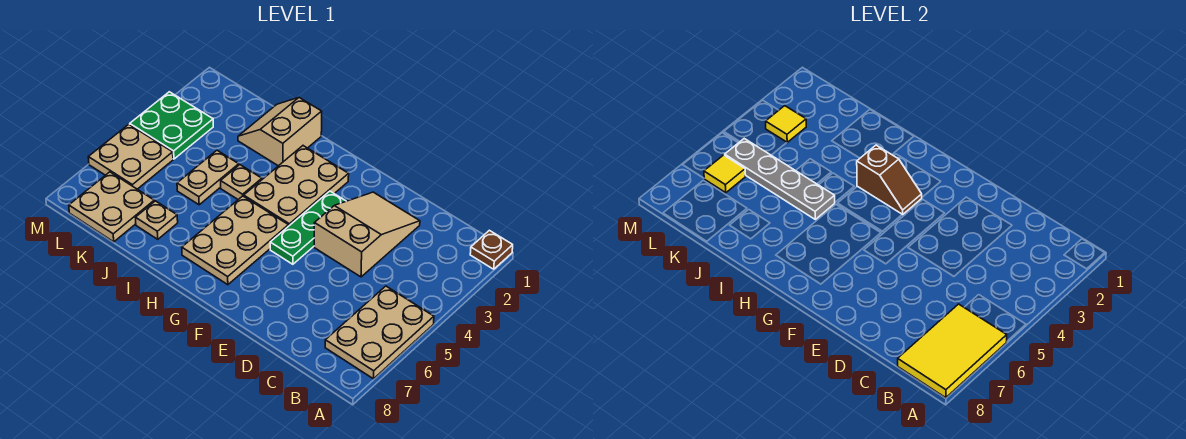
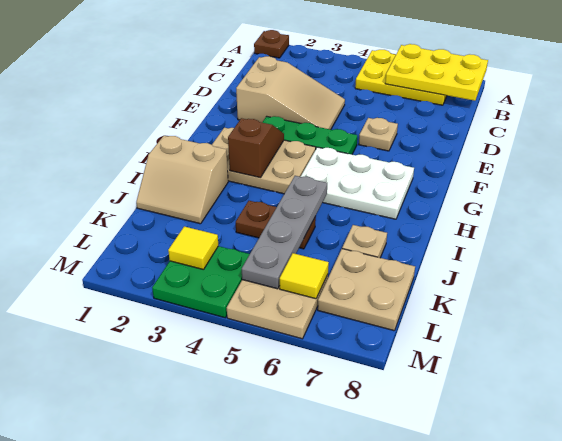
tan plate A5:B7 level 1 -> yellow plate A5:B7 level 1
yellow tile A6:B8 level 2 -> yellow plate A6:B8 level 2
tan slope D2:E4 level 1 top 4 -> tan slope D2:E4 level 1 top 2
tan plate G5:H7 level 1 -> white plate G5:H7 level 1
tan plate I4 level 1 -> tan plate E6 level 1
tan plate J4:J5 level 1 -> brown plate J4:J5 level 1

